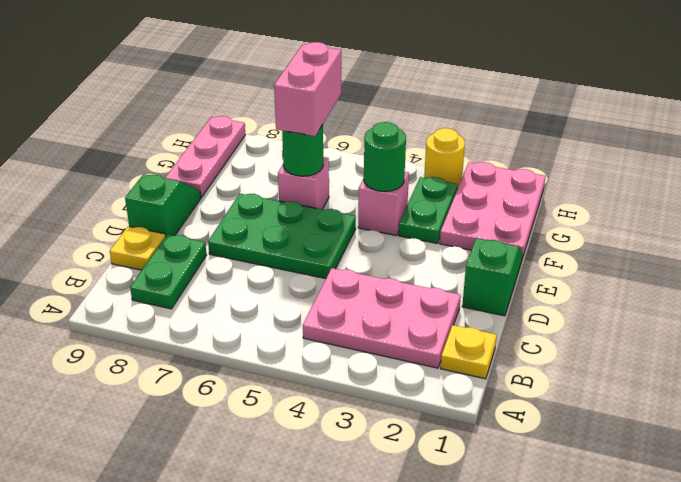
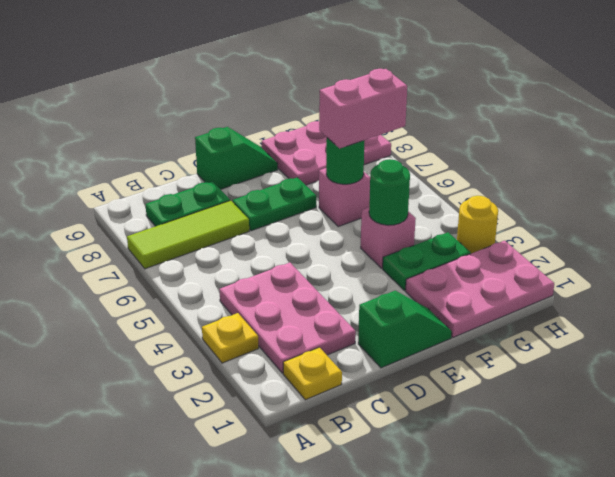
none -> lime tile A7:C7 level 1
yellow plate C9 level 1 -> yellow plate A3 level 1
green plate D5:E7 level 1 -> green plate D7:E7 level 1
pink plate F9:H9 level 1 -> pink plate F8:H9 level 1

